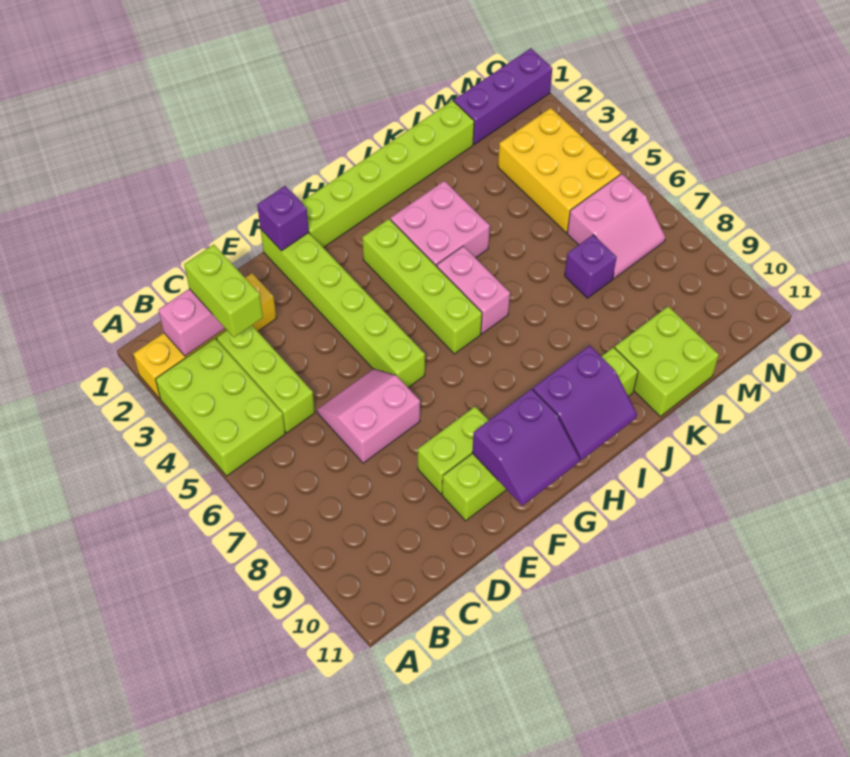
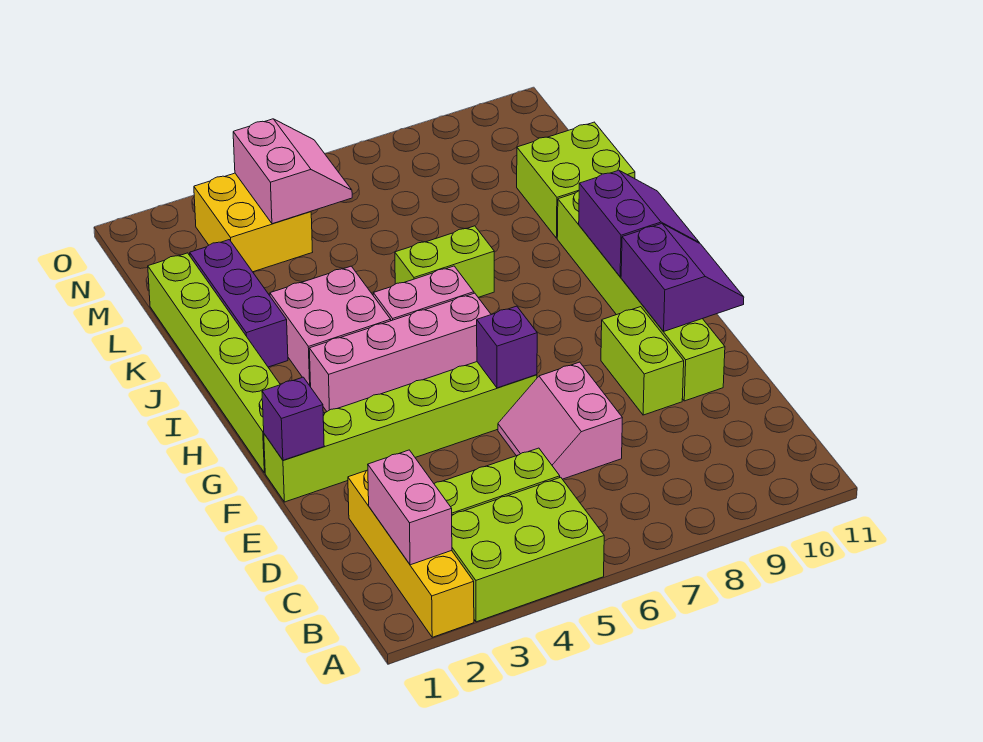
lime brick C2:C3 level 3 -> lime brick J6:J7 level 1
lime brick H3:H6 level 1 -> pink brick H3:H6 level 1
purple brick L7 level 1 -> purple brick F6 level 2
purple brick M1:O1 level 1 -> purple brick J2:L2 level 1
yellow brick M3:N5 level 1 -> yellow brick M3:N4 level 1
pink slope M6:N7 level 1 top 6 -> pink slope M4:N5 level 2 top 4

